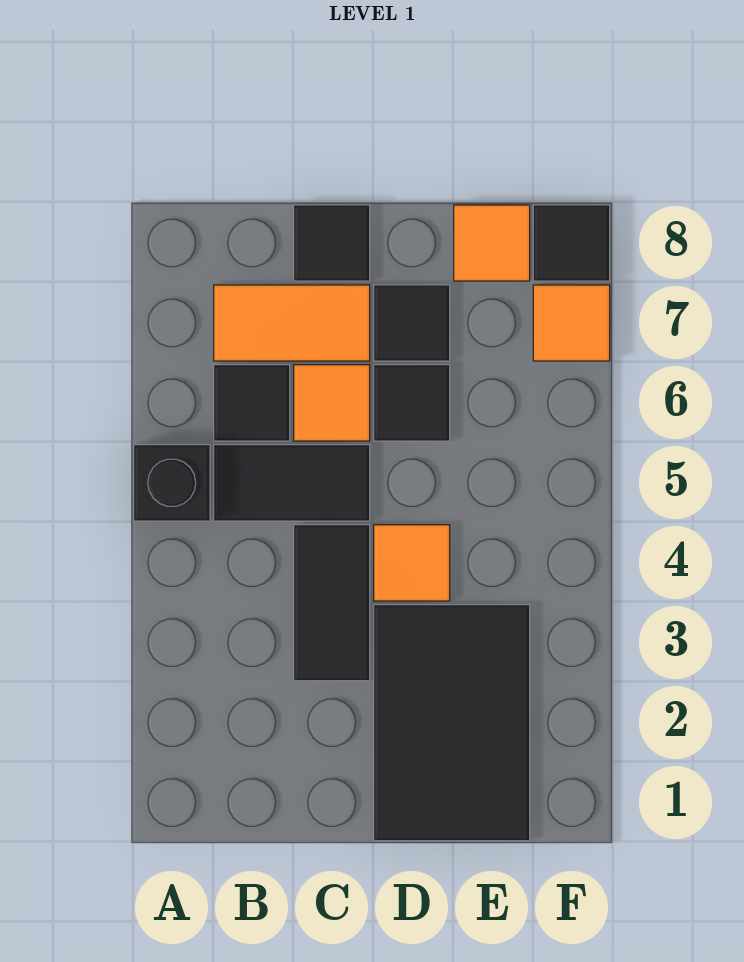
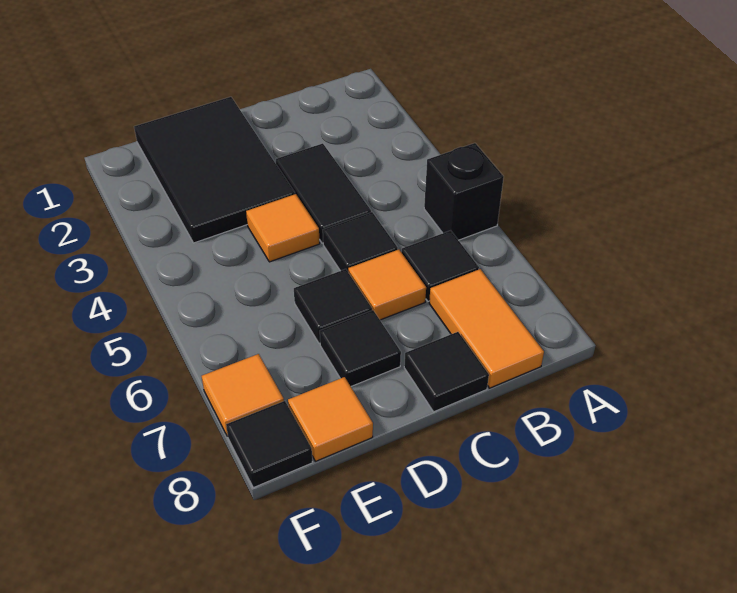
black tile B5:C5 level 1 -> black tile C5 level 1
orange tile B7:C7 level 1 -> orange tile B7:B8 level 1

